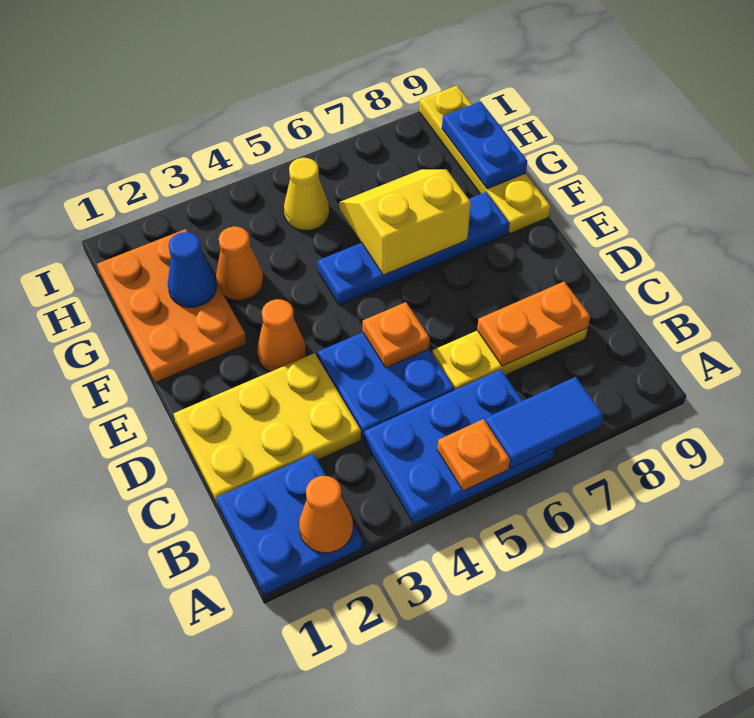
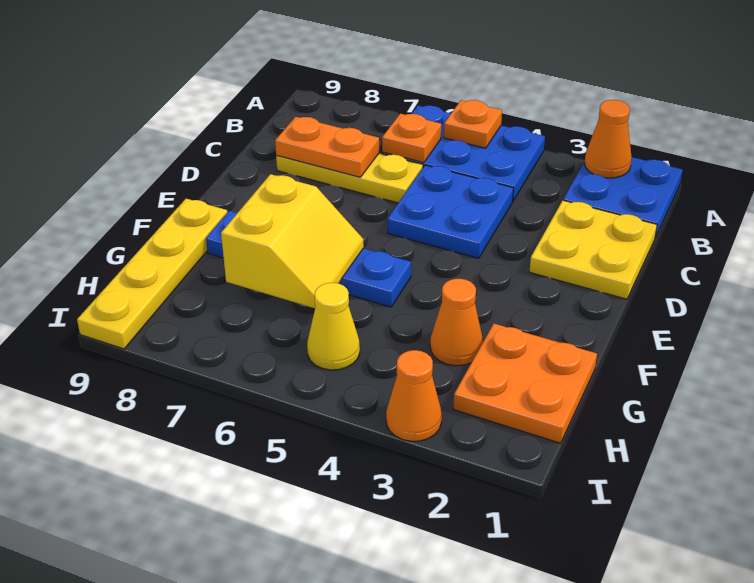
blue tile A6:A7 level 2 -> none
yellow plate C1:D3 level 1 -> yellow plate C1:D2 level 1
orange plate D5 level 2 -> orange plate B6 level 2
orange cone E3 level 1 -> orange cone I3 level 1
orange plate F1:H2 level 1 -> orange plate G1:H2 level 1
yellow slope F6:G7 level 2 top F -> yellow slope F6:G7 level 2 top 7
blue cone G2 level 2 -> none
blue plate G9:H9 level 2 -> none

